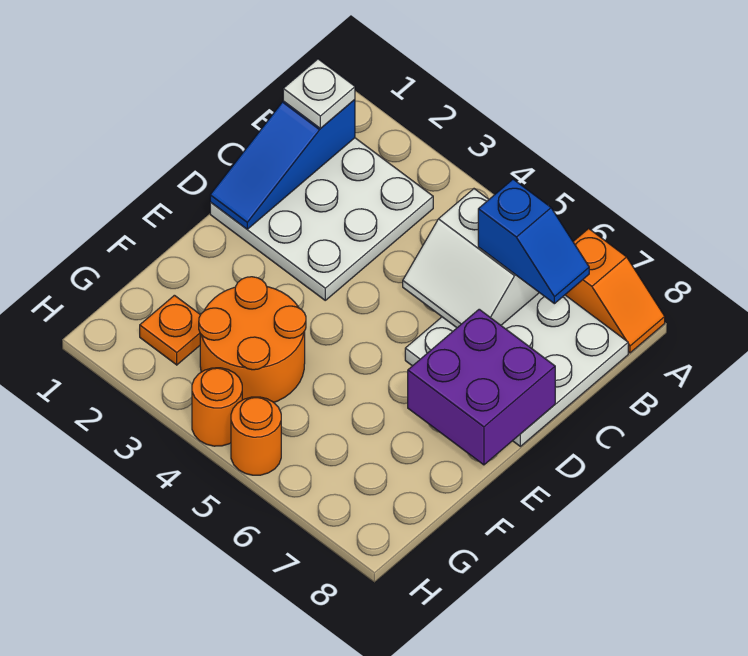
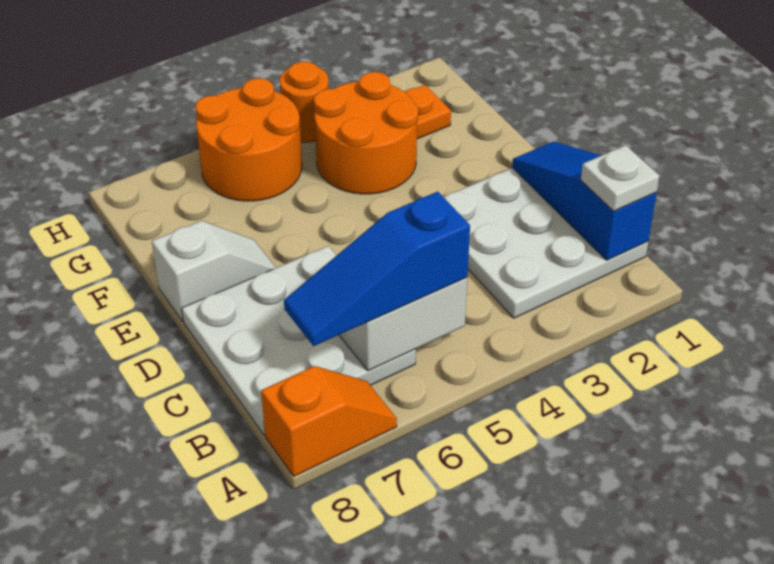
orange slope A7:A8 level 1 top 7 -> orange slope A7:A8 level 1 top 8
blue slope B6:B7 level 3 top 6 -> blue slope B5:B7 level 3 top 5
purple brick D7:E8 level 2 -> none
none -> white slope E7:E8 level 1 top 8
orange round brick H5 level 1 -> orange round brick G5:H6 level 1

